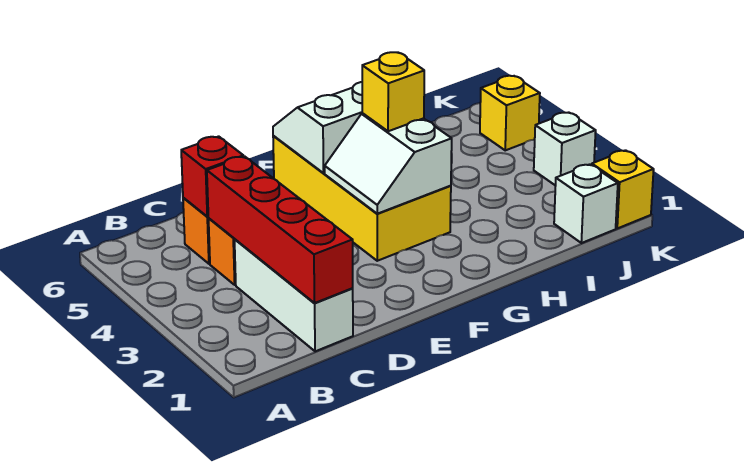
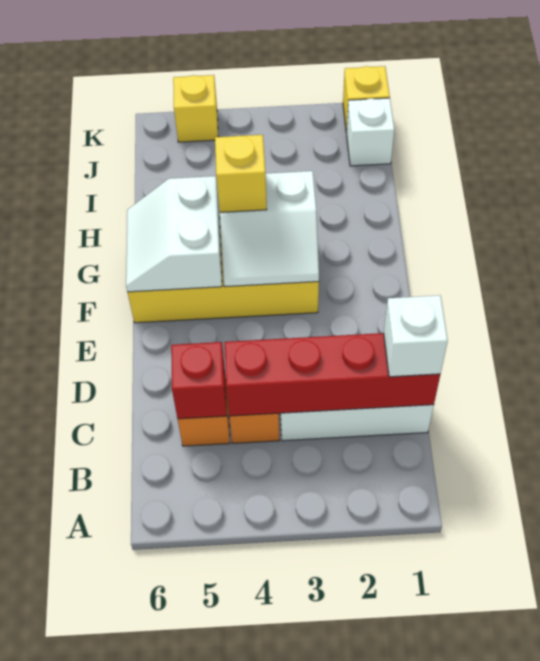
white brick K3 level 1 -> white brick C1 level 3

